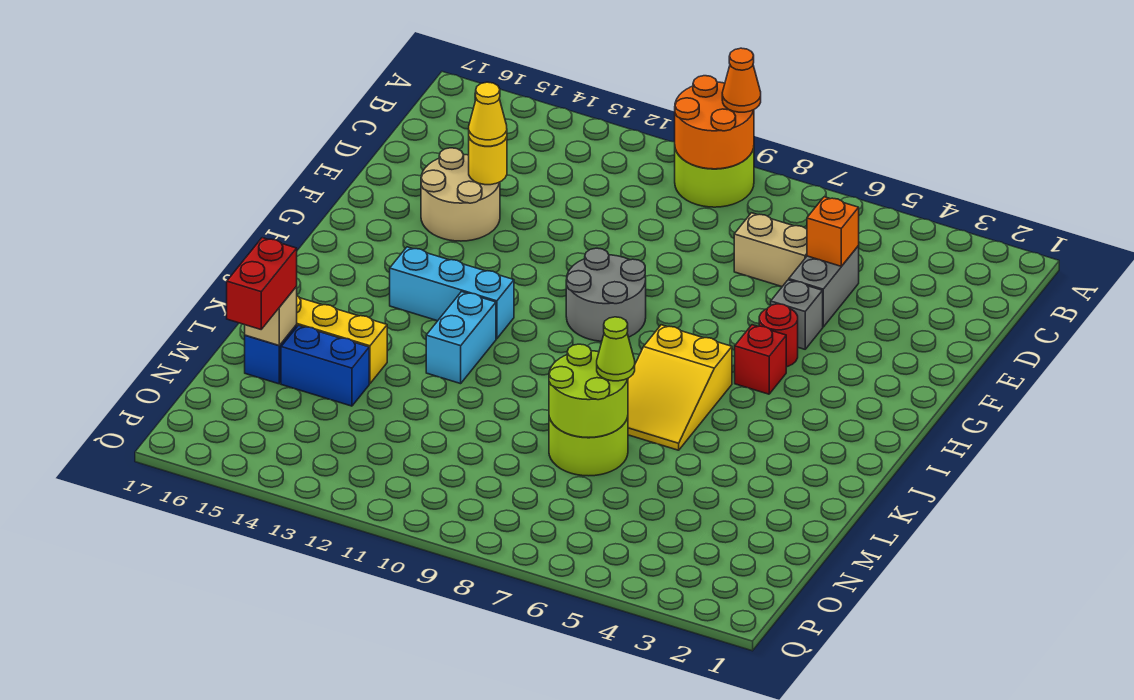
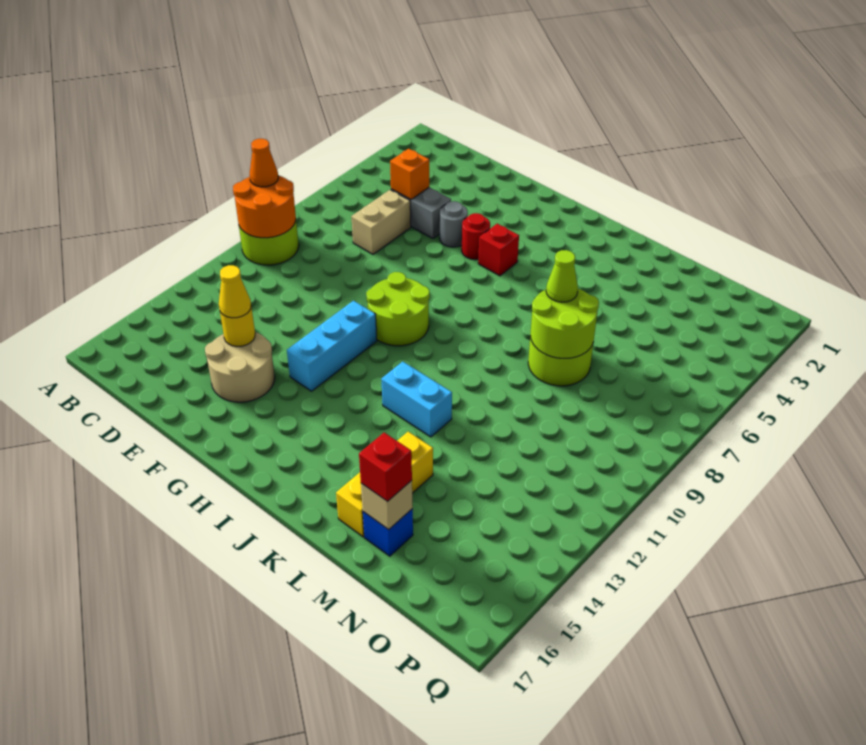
grey brick F5 level 1 -> grey round brick F5 level 1
grey round brick G9:H10 level 1 -> lime round brick G9:H10 level 1
yellow slope I6:K7 level 1 top I -> none
cyan brick I12:I14 level 1 -> cyan brick G11:G13 level 1
blue brick M14:M15 level 1 -> none
red brick M16:N16 level 3 -> red brick M16 level 3

